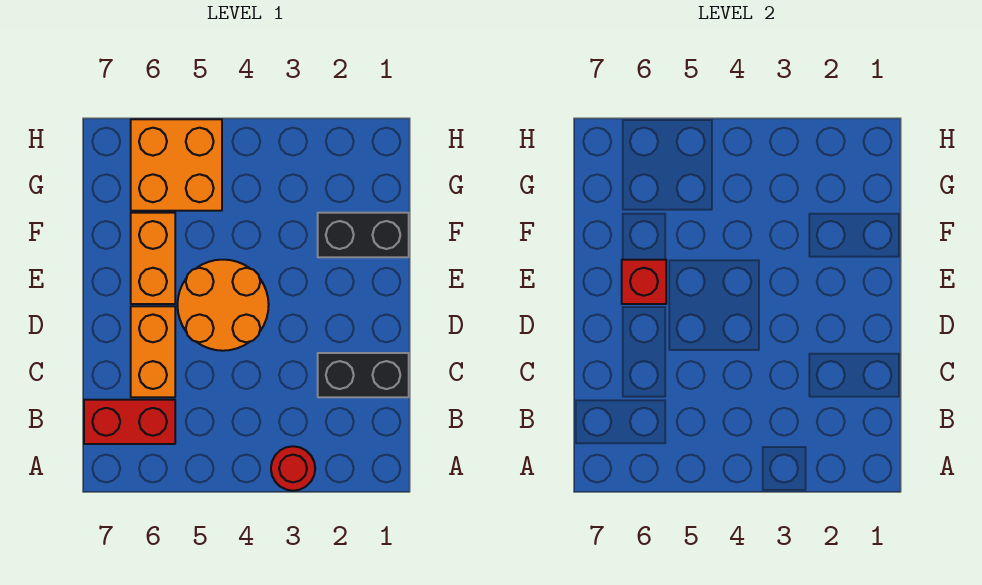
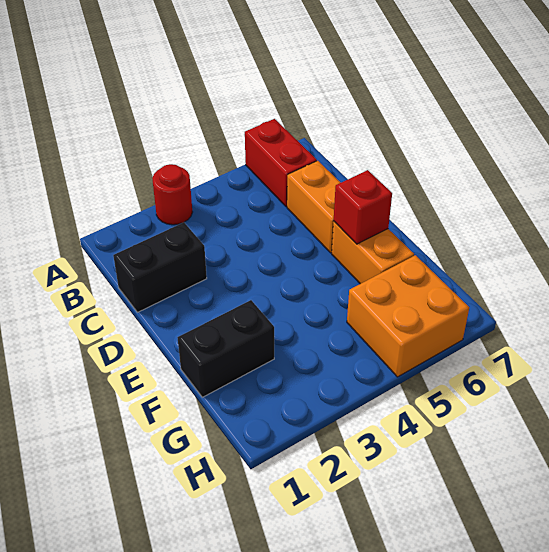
red brick B6:B7 level 1 -> red brick A6:B6 level 1
orange round brick D4:E5 level 1 -> none

